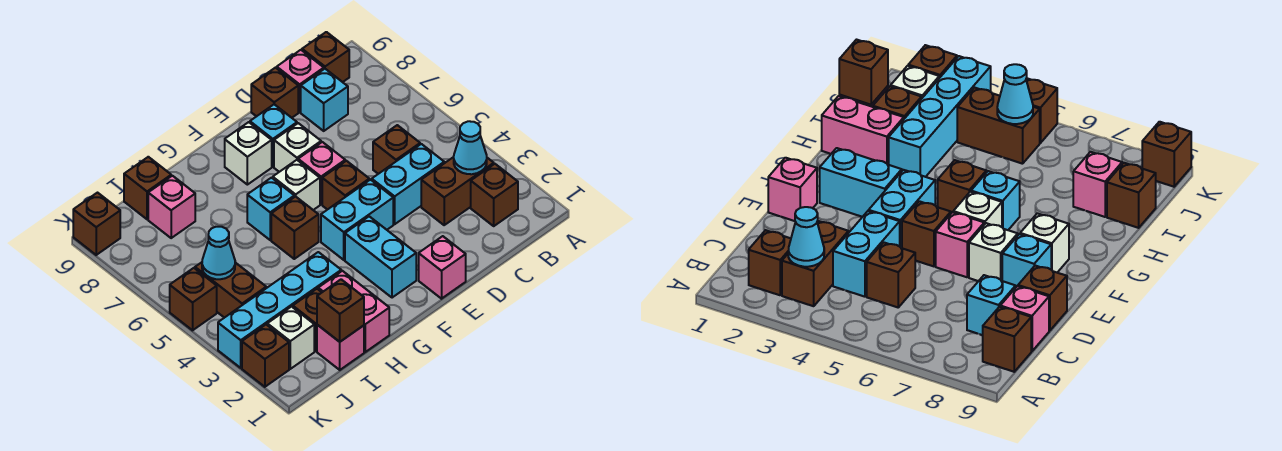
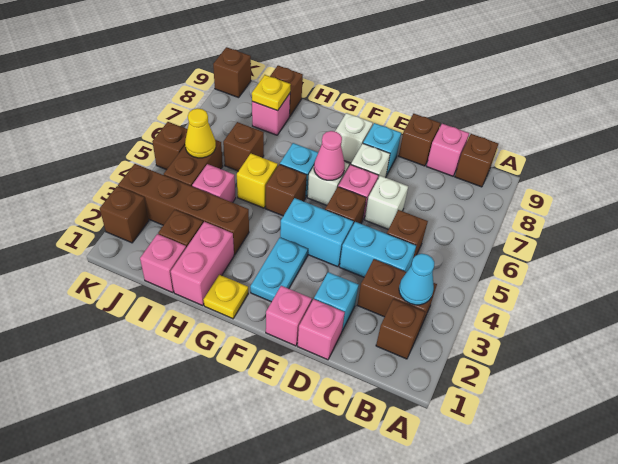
cyan brick C8 level 1 -> cyan brick D2 level 1
none -> pink brick D1 level 1
cyan brick F2:F3 level 1 -> cyan plate F2:F3 level 1
none -> pink cone F6 level 2
none -> yellow plate G1 level 1
cyan brick H3:K3 level 1 -> brown brick H3:K3 level 1
none -> yellow brick H5 level 1
brown brick I1 level 2 -> brown brick I6 level 1
none -> pink brick I4 level 1
none -> yellow plate I8 level 2
white brick J2 level 1 -> white brick D6 level 1
cyan cone J5 level 2 -> yellow cone J5 level 2

